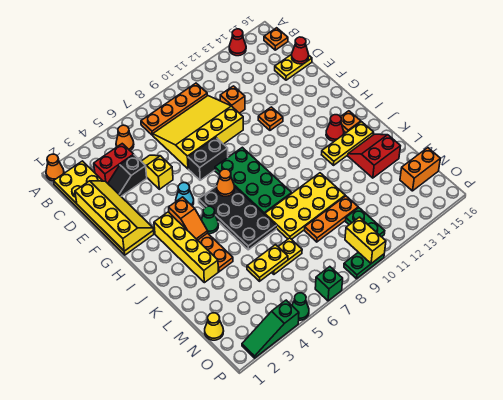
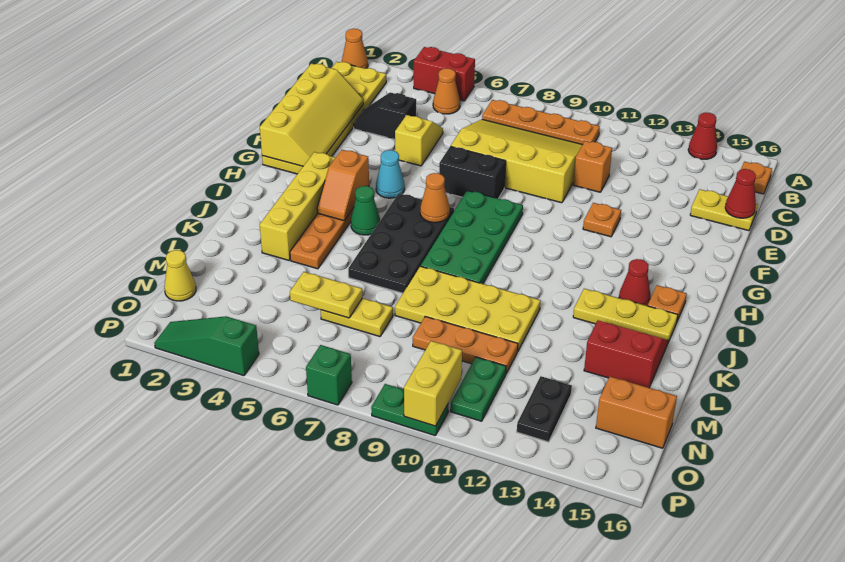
red brick C3:C4 level 1 -> red brick A4:A5 level 1
none -> black plate N13:O13 level 1
green cone P5 level 1 -> none

